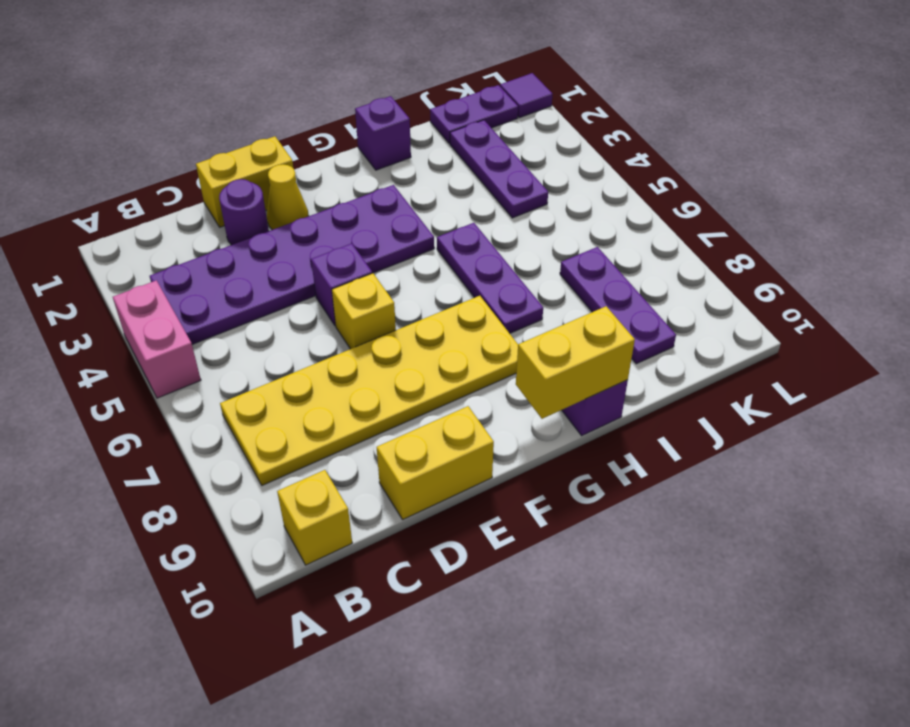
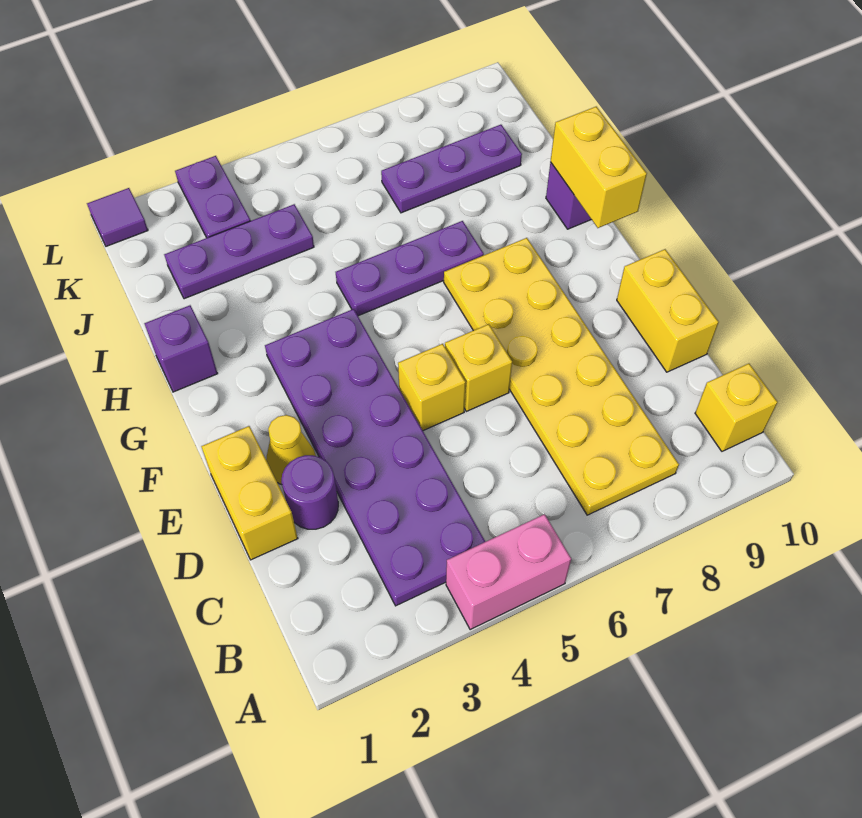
purple brick E5 level 1 -> yellow brick E5 level 1
purple plate J1:K1 level 1 -> purple plate K3:L3 level 1

